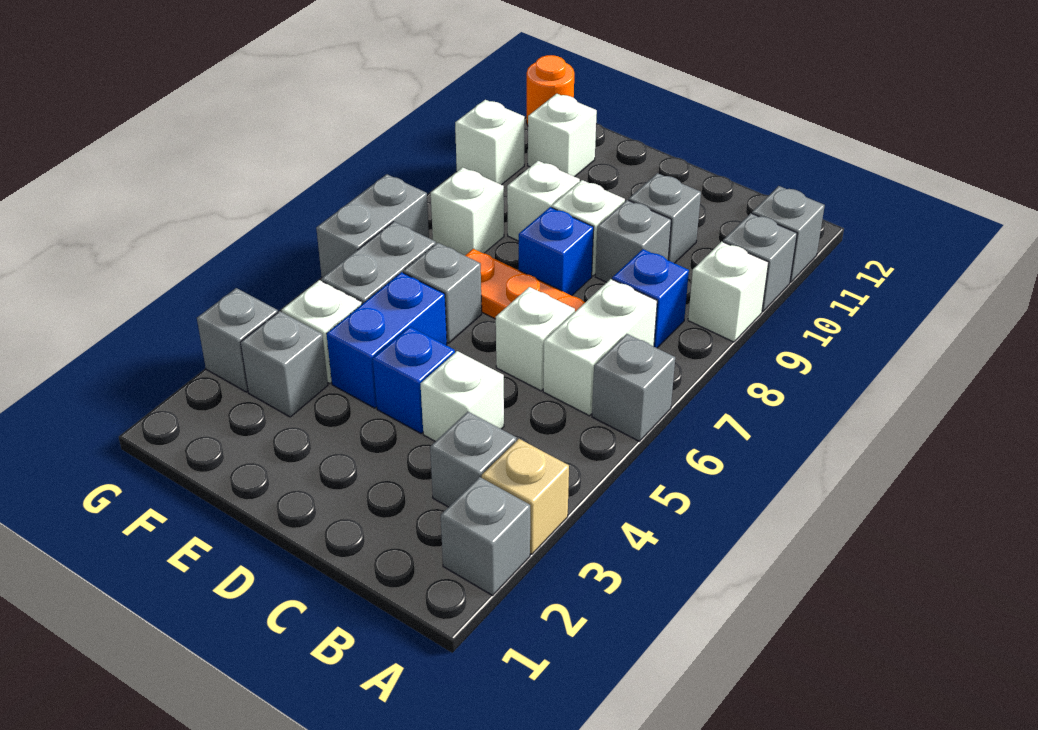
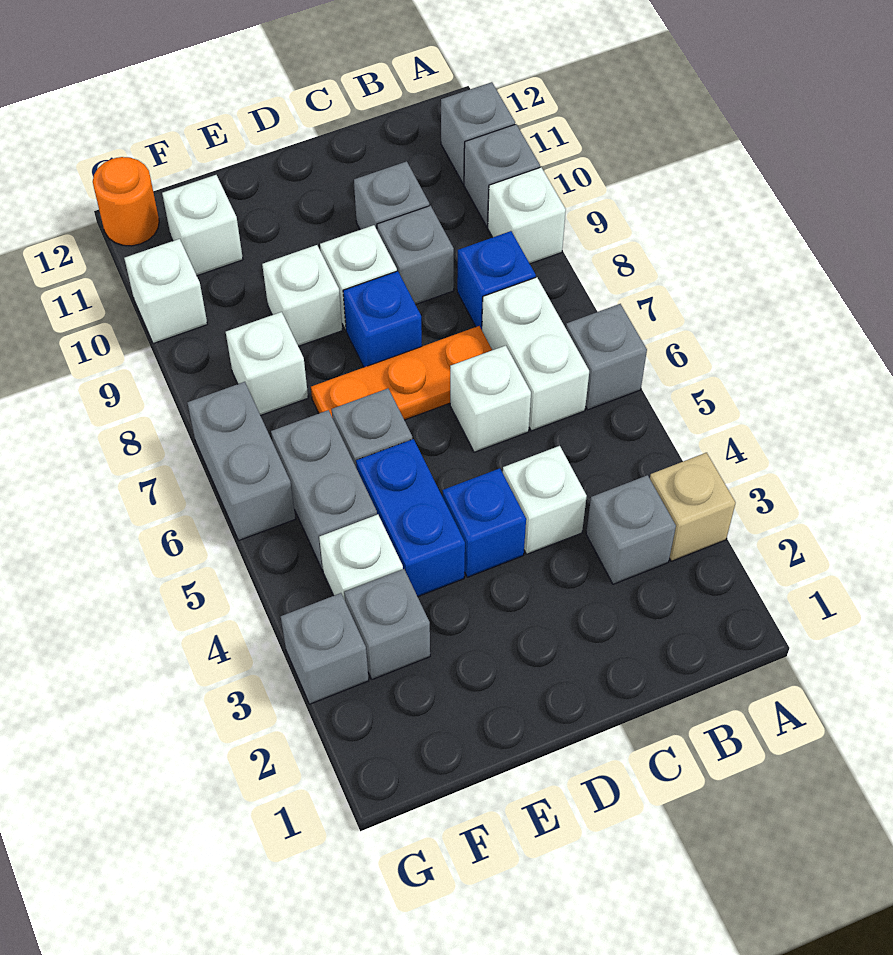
grey brick A2 level 1 -> none

